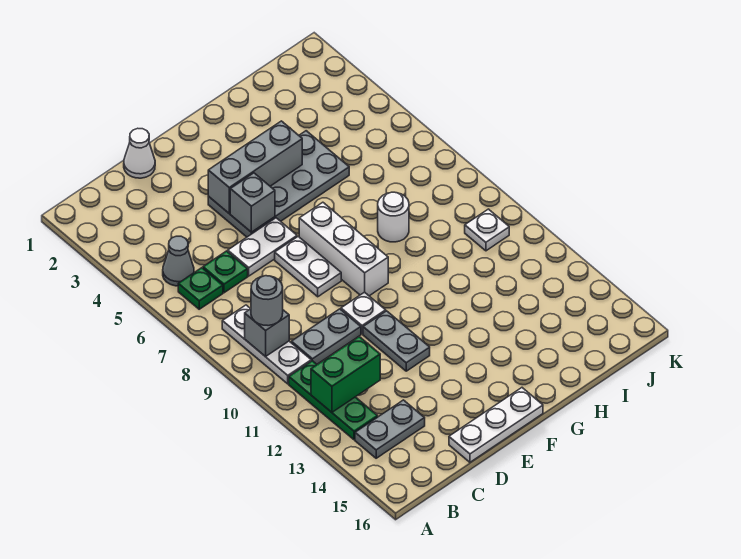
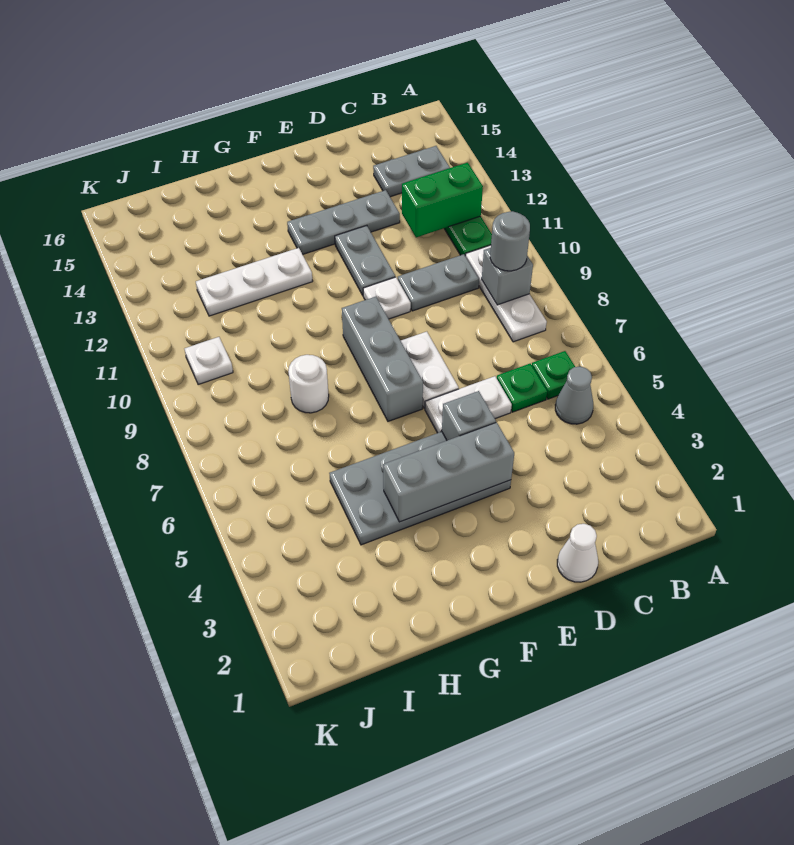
none -> grey plate D13:F13 level 1
white plate D16:F16 level 1 -> white plate G12:I12 level 1
white brick F7:F9 level 1 -> grey brick F7:F9 level 1

